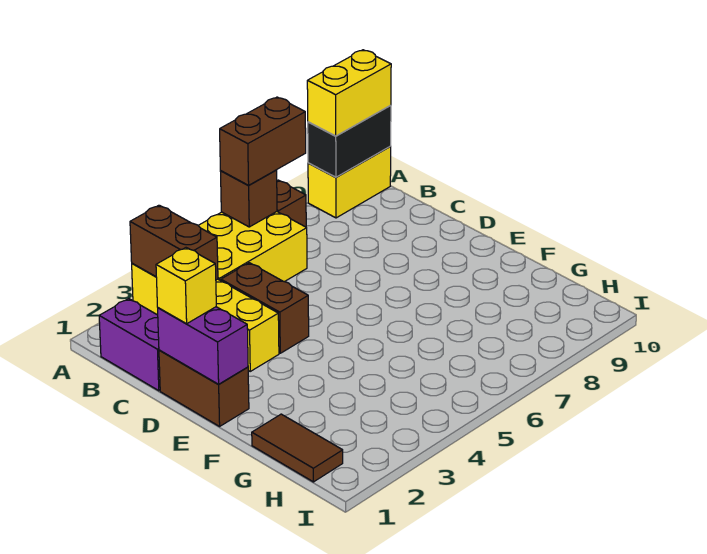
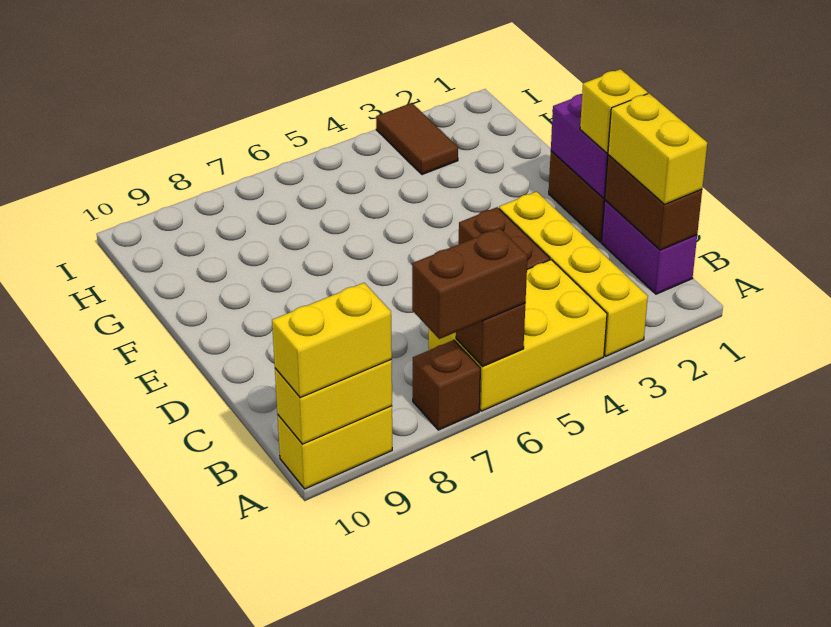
brown brick A3:B3 level 2 -> brown brick B1:C1 level 2
black brick A9:A10 level 2 -> yellow brick A9:A10 level 2
none -> yellow brick B1:C1 level 3
brown tile G1:H1 level 1 -> brown tile H3:I3 level 1

